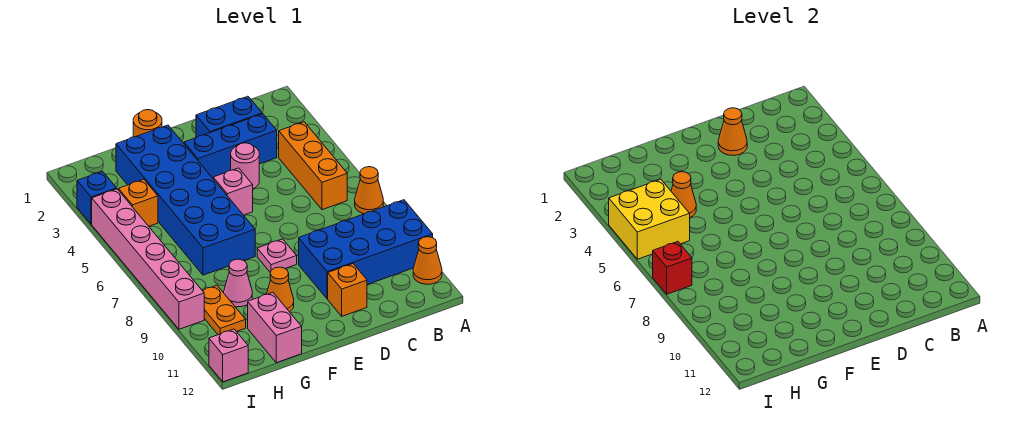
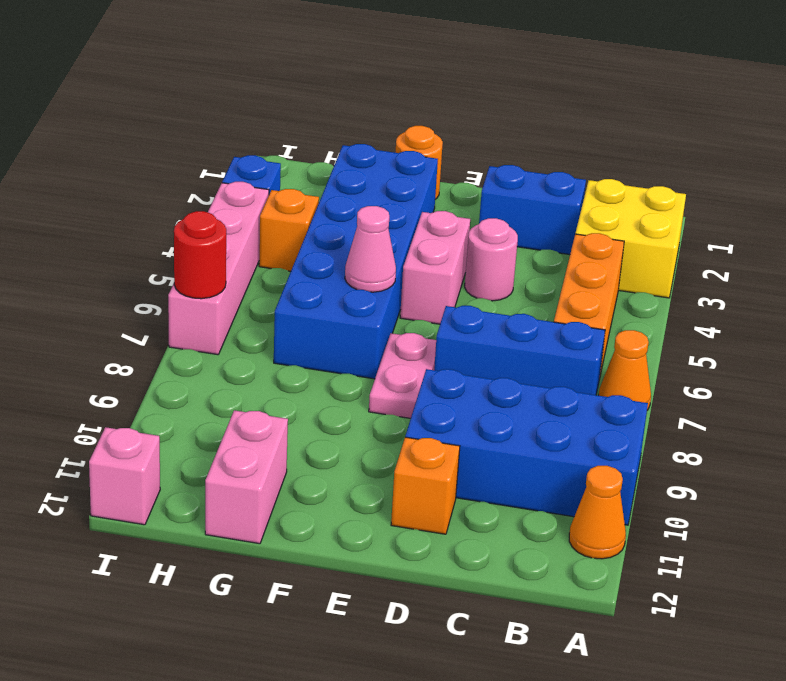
blue brick C3:E3 level 1 -> blue brick B7:D7 level 1
orange cone D2 level 2 -> none
pink brick E5 level 1 -> pink brick E4:E5 level 1
pink plate E8 level 1 -> pink plate E7:E8 level 1
orange cone F10 level 1 -> none
orange cone G4 level 2 -> none
pink cone G9 level 1 -> pink cone F6 level 2
yellow brick H4:I5 level 2 -> yellow brick A2:B3 level 1
orange plate H9:H10 level 1 -> none
pink brick I4:I9 level 1 -> pink brick I4:I7 level 1
red brick I7 level 2 -> red round brick I7 level 2

